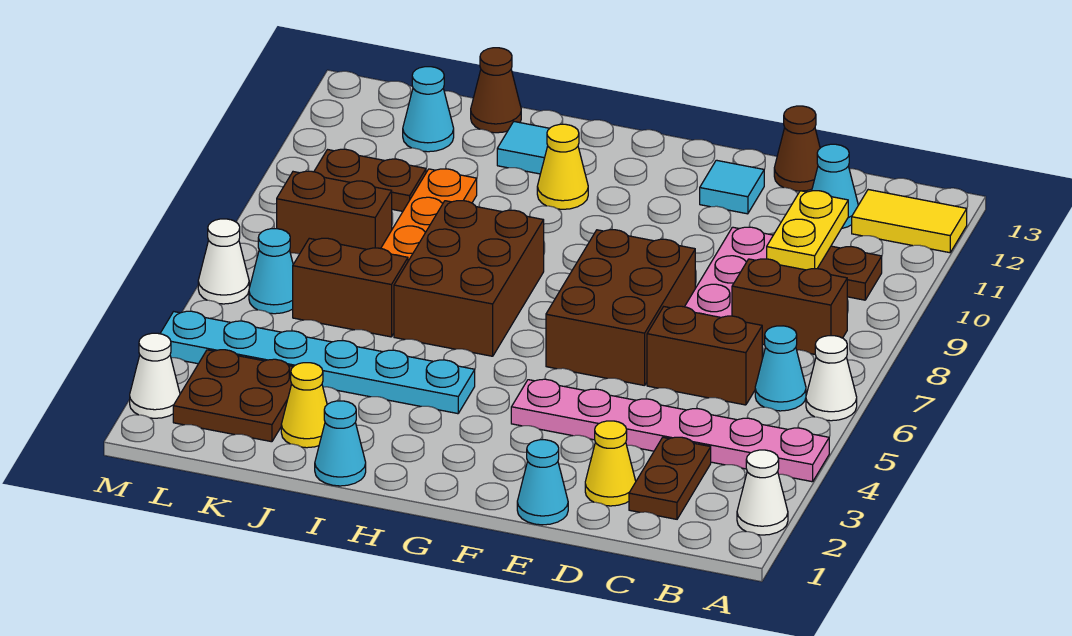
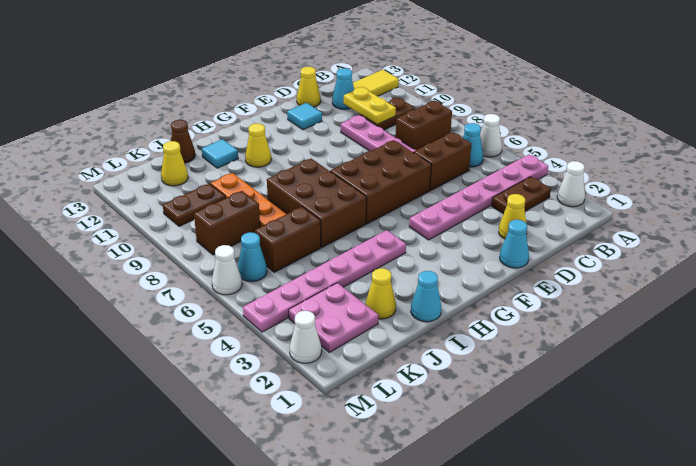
brown plate C2:C3 level 1 -> brown plate B3:C3 level 1
brown cone D13 level 1 -> yellow cone D13 level 1
brown brick E6:F8 level 1 -> brown brick E6:G7 level 1
cyan plate H4:M4 level 1 -> pink plate H4:M4 level 1
brown plate K2:L3 level 1 -> pink plate K2:L3 level 1
cyan cone K12 level 1 -> yellow cone K12 level 1

